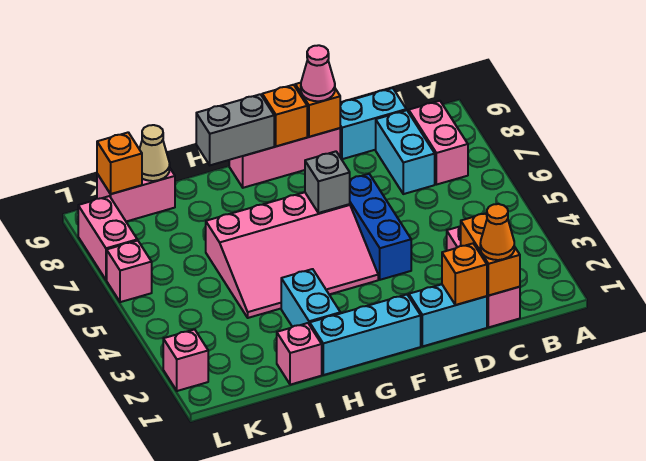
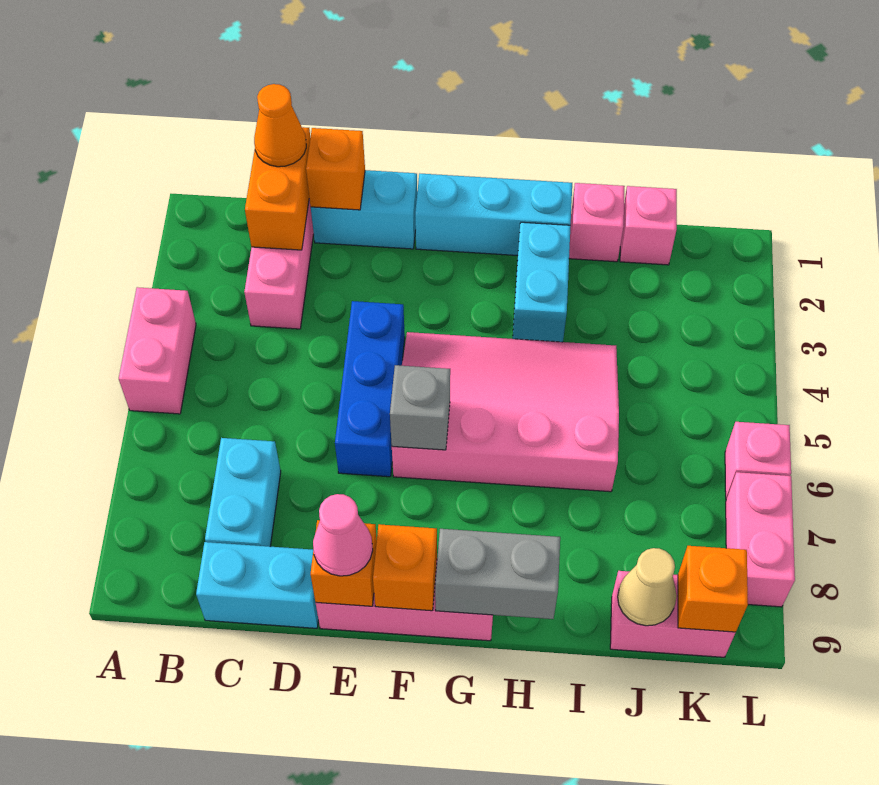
pink brick B7:B8 level 1 -> pink brick A4:A5 level 1
pink brick L2 level 1 -> pink brick J1 level 1

